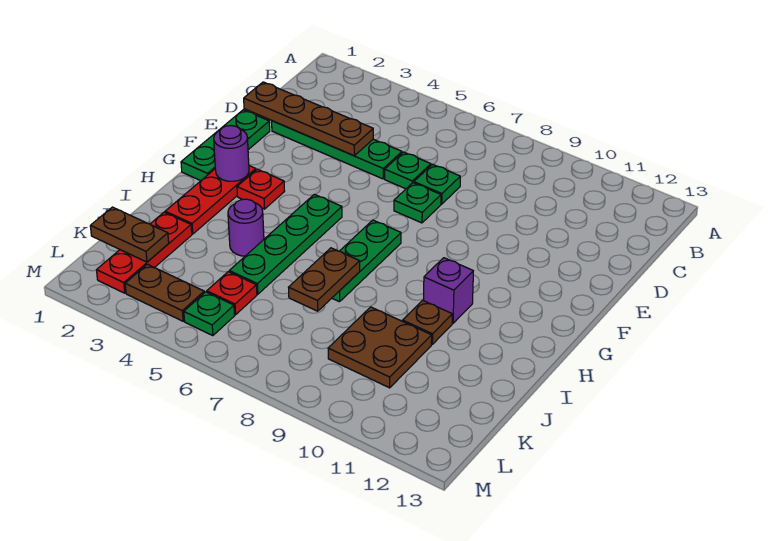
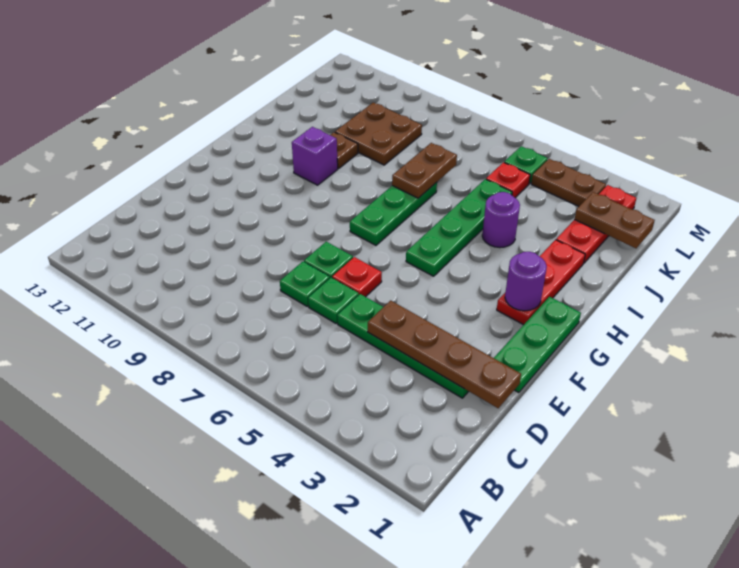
red plate G3 level 1 -> red plate E6 level 1

